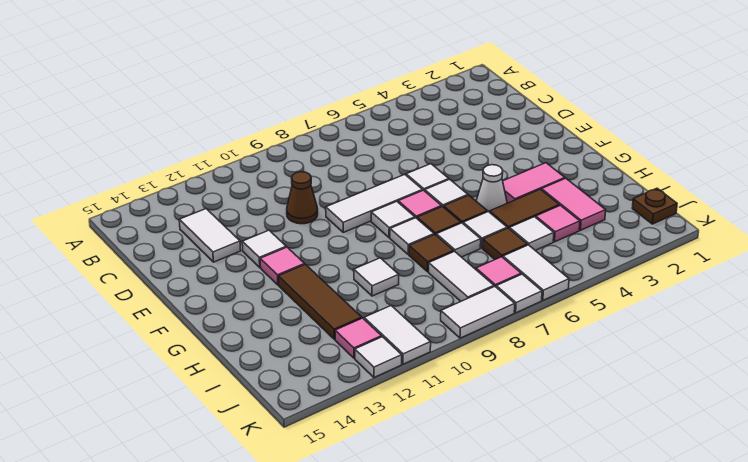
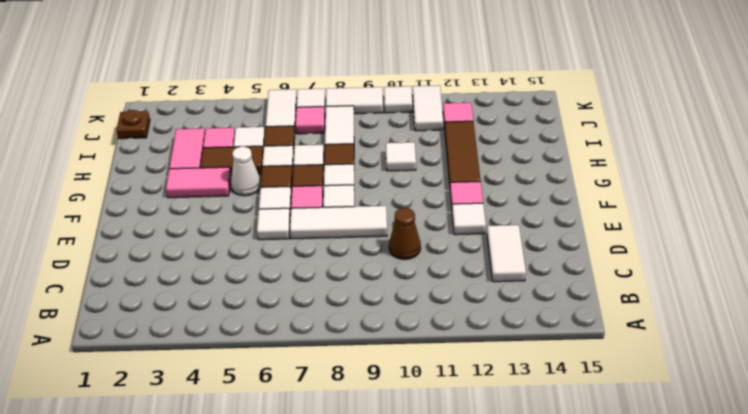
white tile K12 level 1 -> white tile K10 level 1

